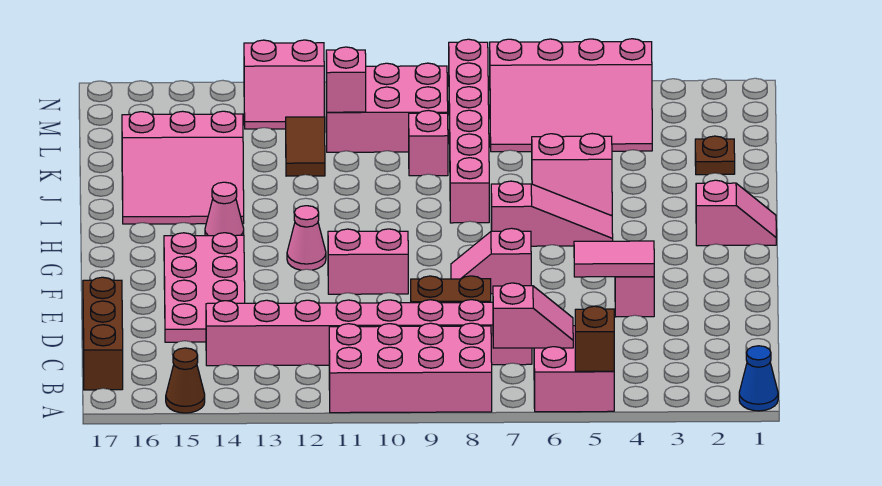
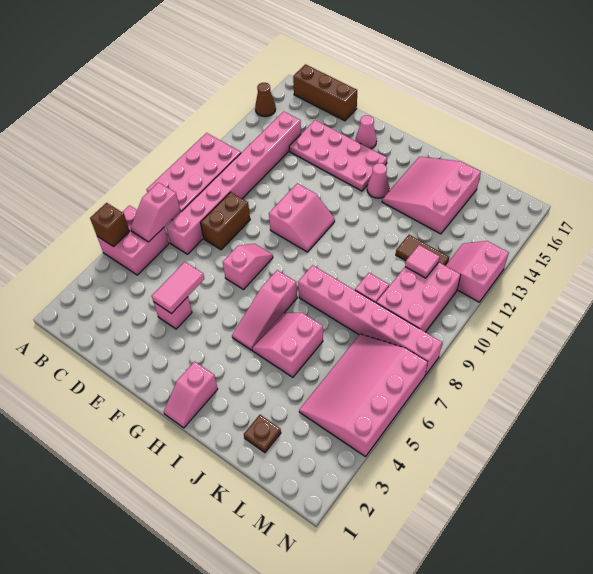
blue cone A1 level 1 -> none
pink cone G12 level 1 -> pink cone F16 level 1
pink brick L11 level 2 -> pink tile L11 level 2

